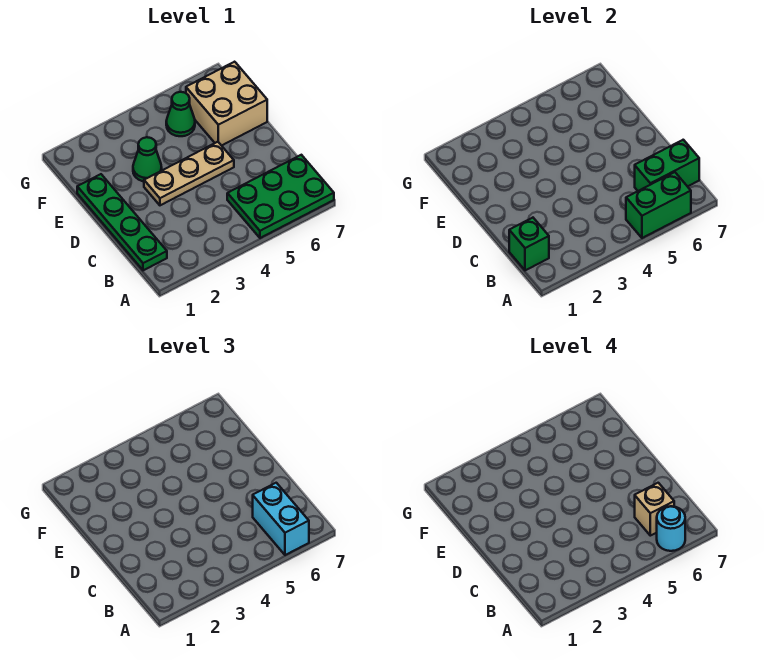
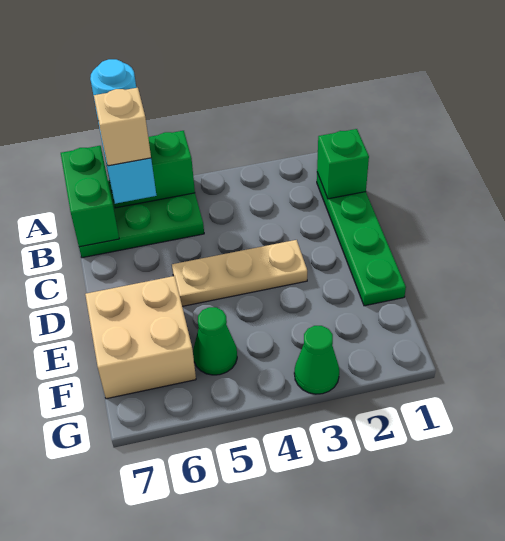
green brick B6:B7 level 2 -> green brick A7:B7 level 2
green cone E3 level 1 -> green cone G3 level 1

